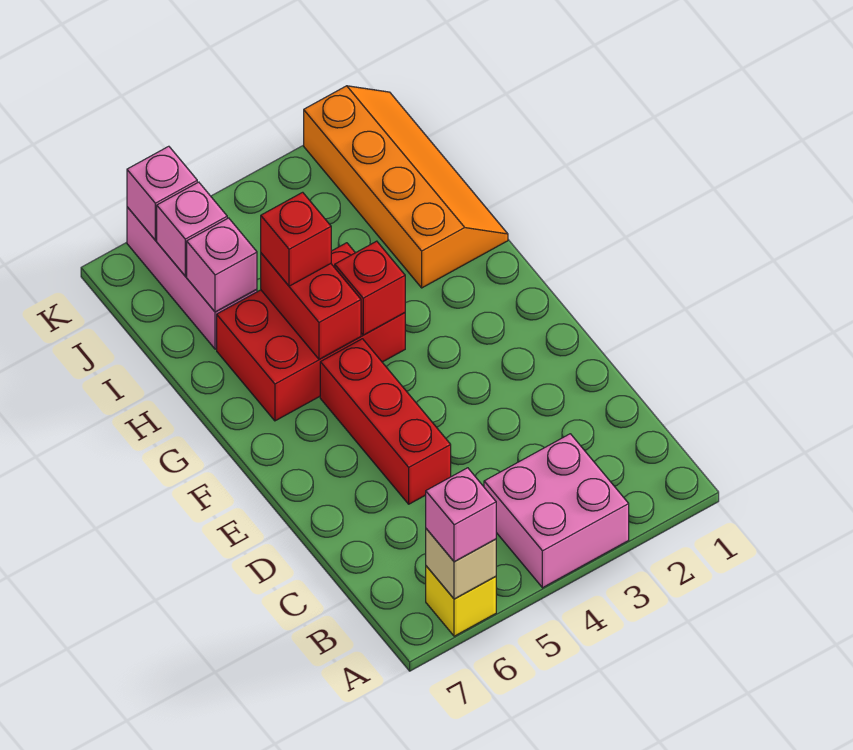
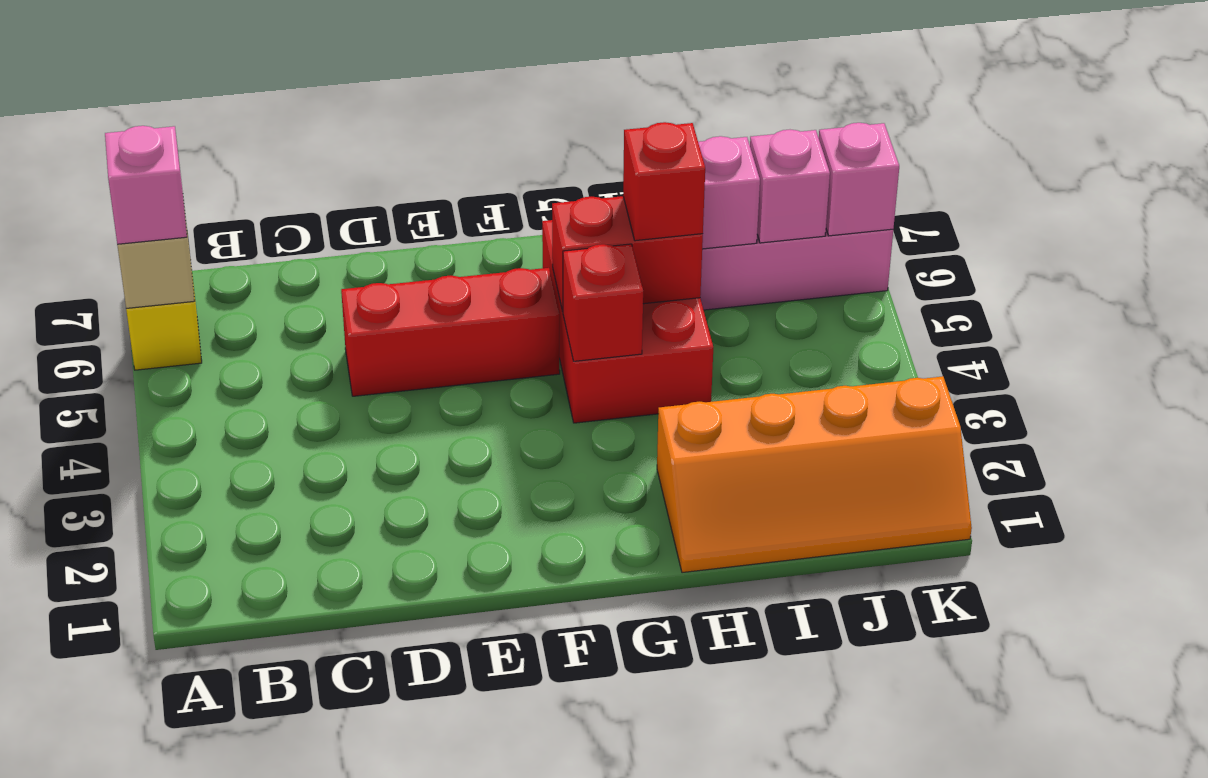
pink brick A3:B4 level 1 -> none

